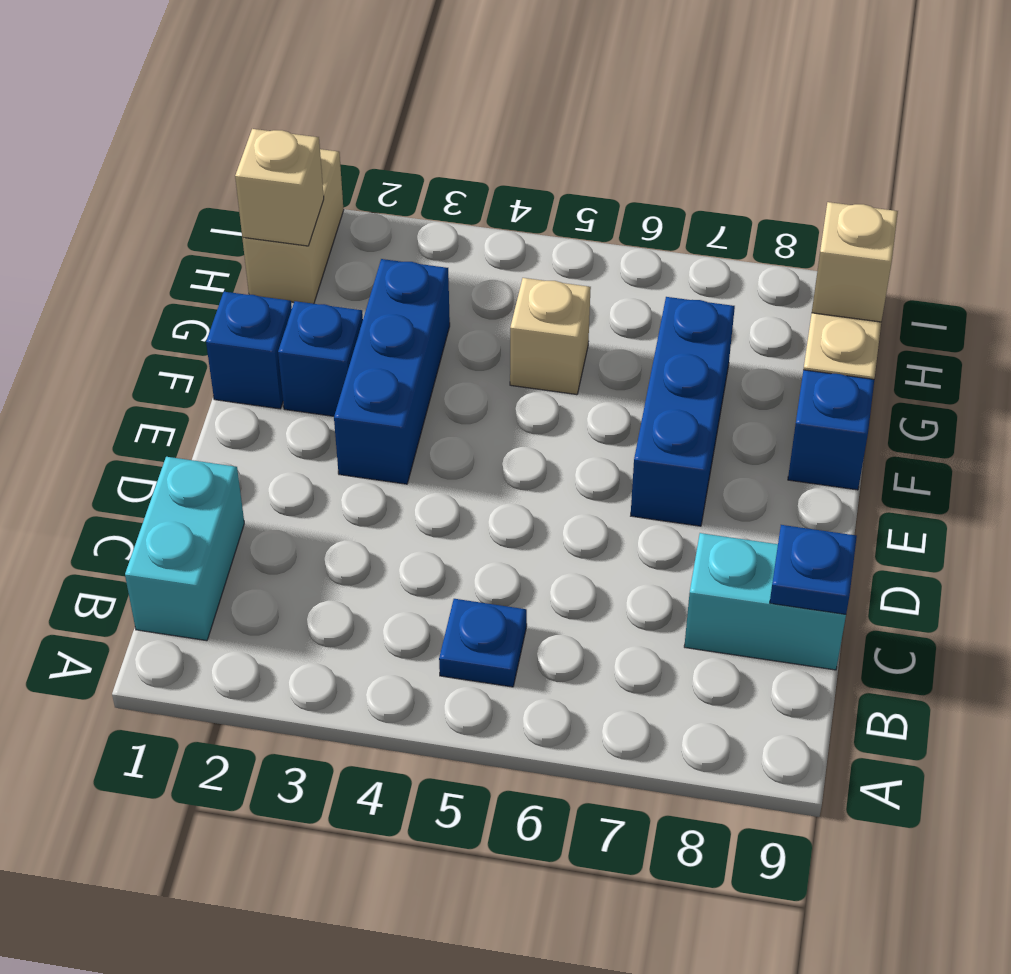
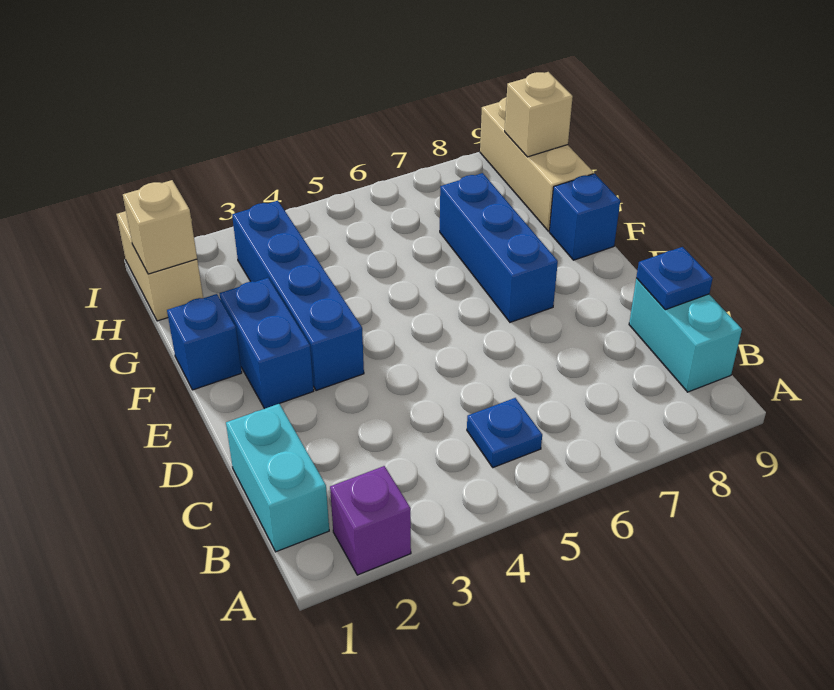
none -> purple brick A2 level 1
cyan brick C8:C9 level 1 -> cyan brick B9:C9 level 1
blue brick E3:G3 level 1 -> blue brick E3:H3 level 1
blue brick F2 level 1 -> blue brick E2:F2 level 1
tan brick G5 level 1 -> none

